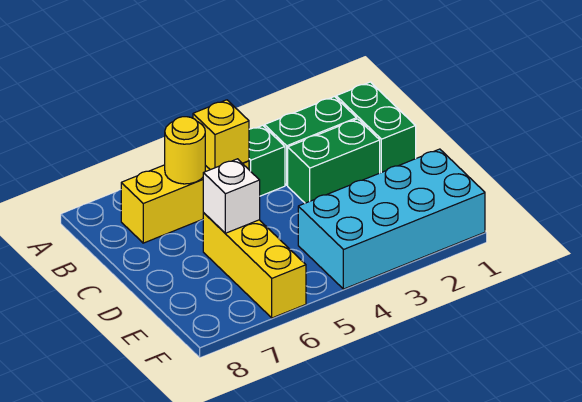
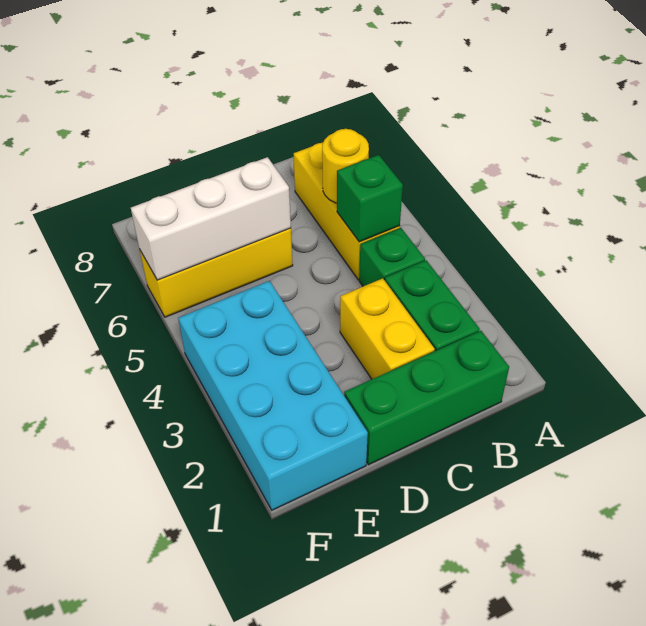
green brick B1:C1 level 1 -> green brick B1:D1 level 1
yellow brick B5 level 2 -> green brick B5 level 2
green brick C2:C3 level 1 -> yellow brick C2:C3 level 1
white brick D6 level 2 -> white brick D6:F6 level 2

